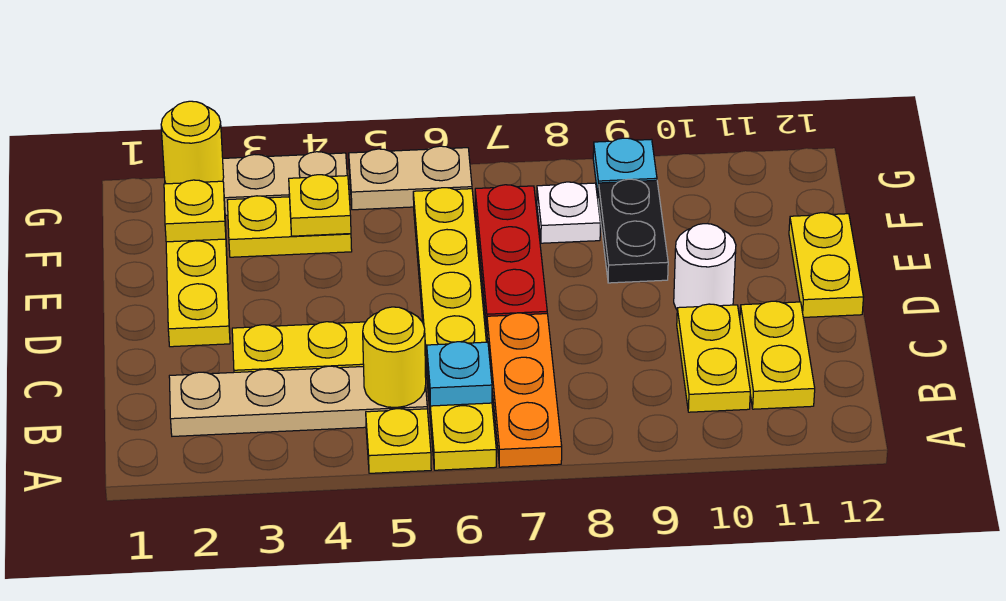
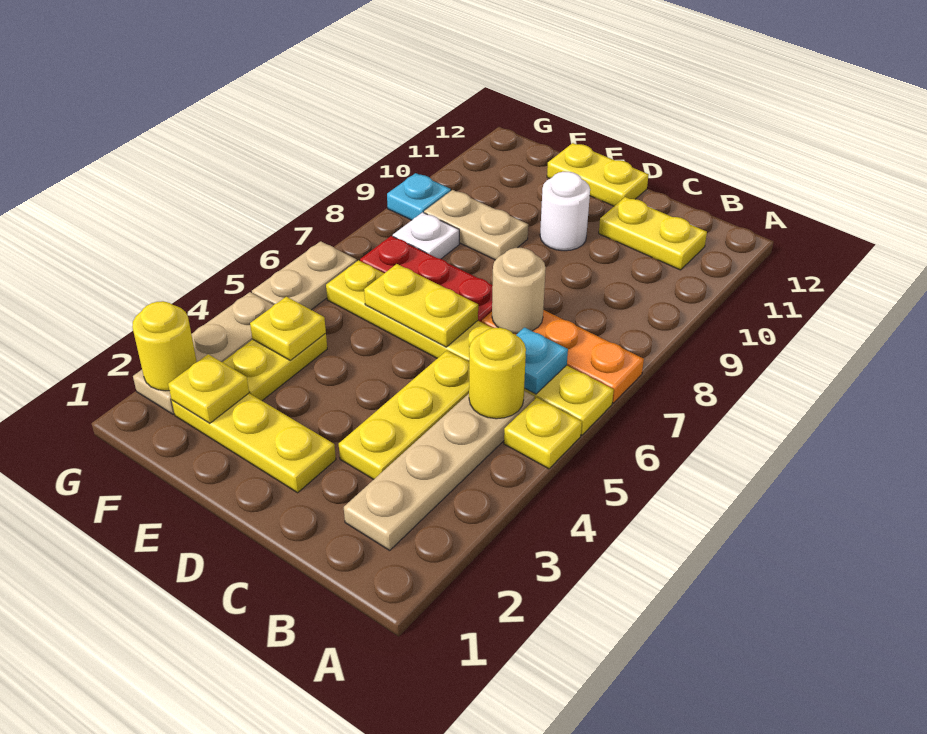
yellow plate B10:C10 level 1 -> yellow plate D6:E6 level 2
none -> tan round brick C7 level 2
black plate E9:F9 level 1 -> tan plate E9:F9 level 1

